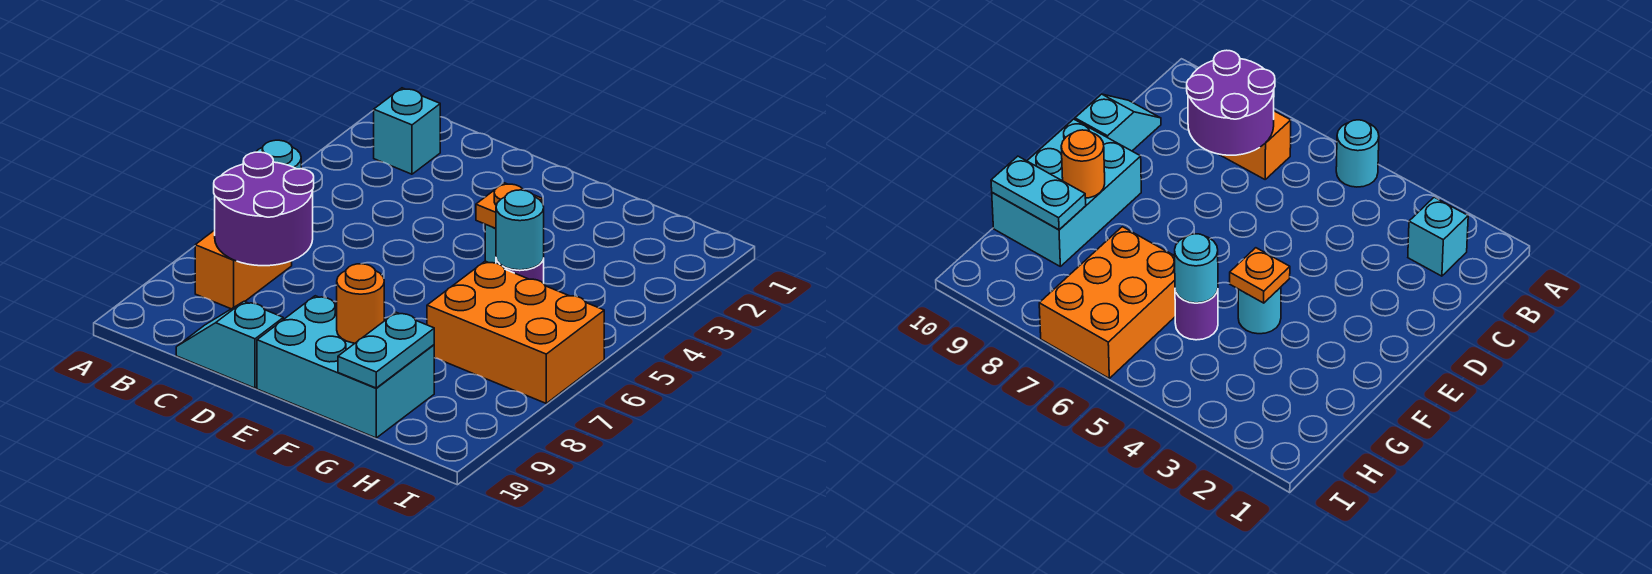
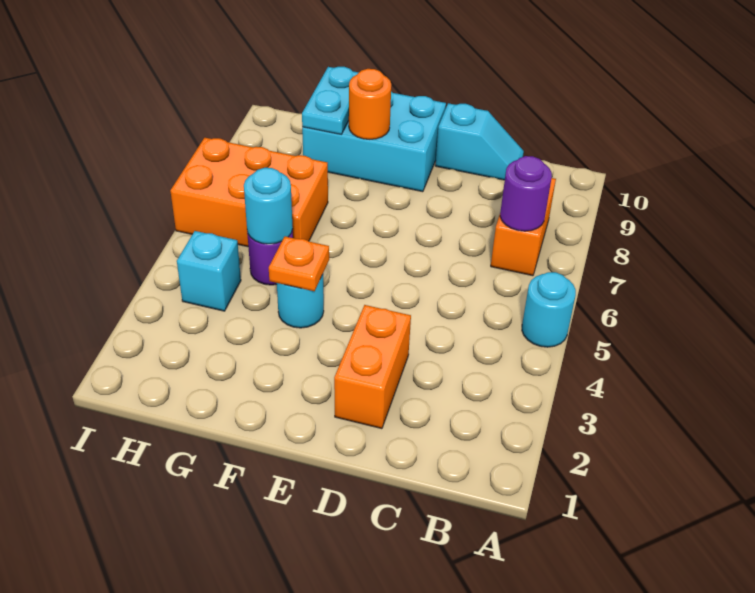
cyan brick B2 level 1 -> cyan brick H4 level 1
purple round brick B7:C8 level 2 -> purple round brick B7 level 2
none -> orange brick D2:D3 level 1

